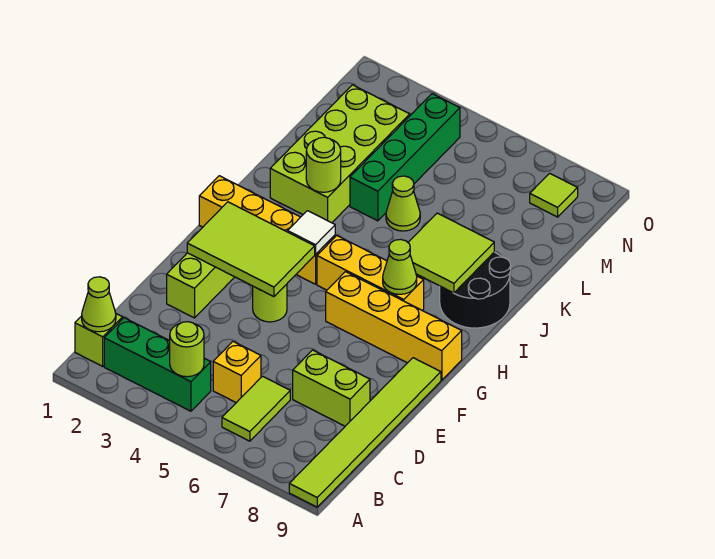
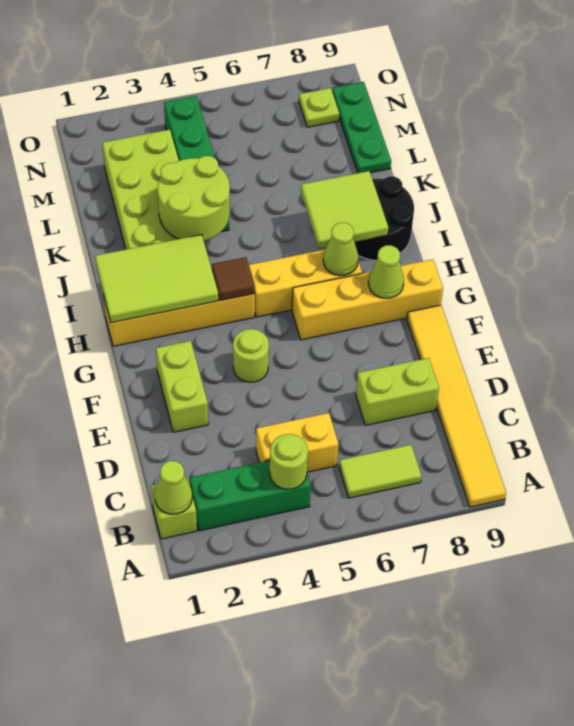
lime tile A9:F9 level 1 -> yellow tile A9:F9 level 1
lime tile B6:C6 level 1 -> lime tile B6:B7 level 1
yellow brick C5 level 1 -> yellow brick C4:C5 level 1
lime tile F2:G4 level 2 -> lime tile H1:I3 level 2
white tile H4 level 2 -> brown tile H4 level 2
lime round brick J3 level 2 -> lime round brick J3:K4 level 2
lime cone K5 level 1 -> lime cone G8 level 2
none -> green plate L9:N9 level 1
lime tile N8 level 1 -> lime plate N8 level 1

